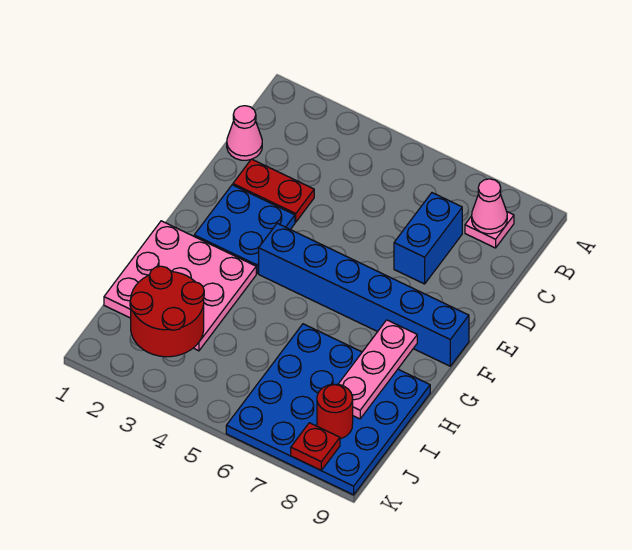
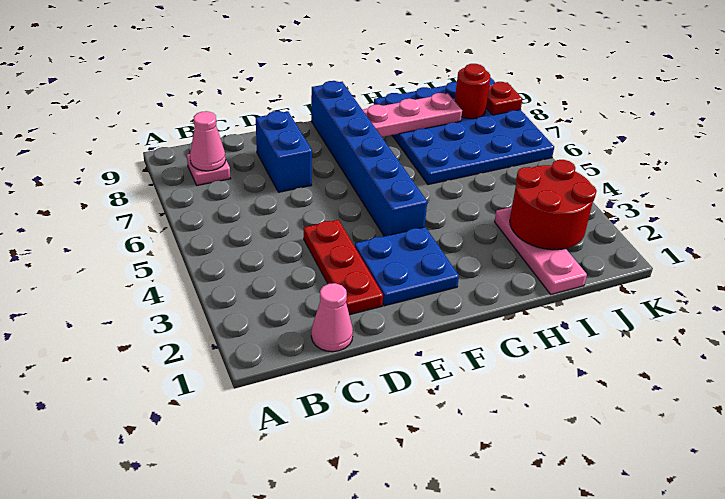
blue brick C7:D7 level 1 -> blue brick D7:D8 level 1
red plate D2:D3 level 1 -> red plate D2:D4 level 1
pink plate G1:I3 level 1 -> pink plate I1:I3 level 1

